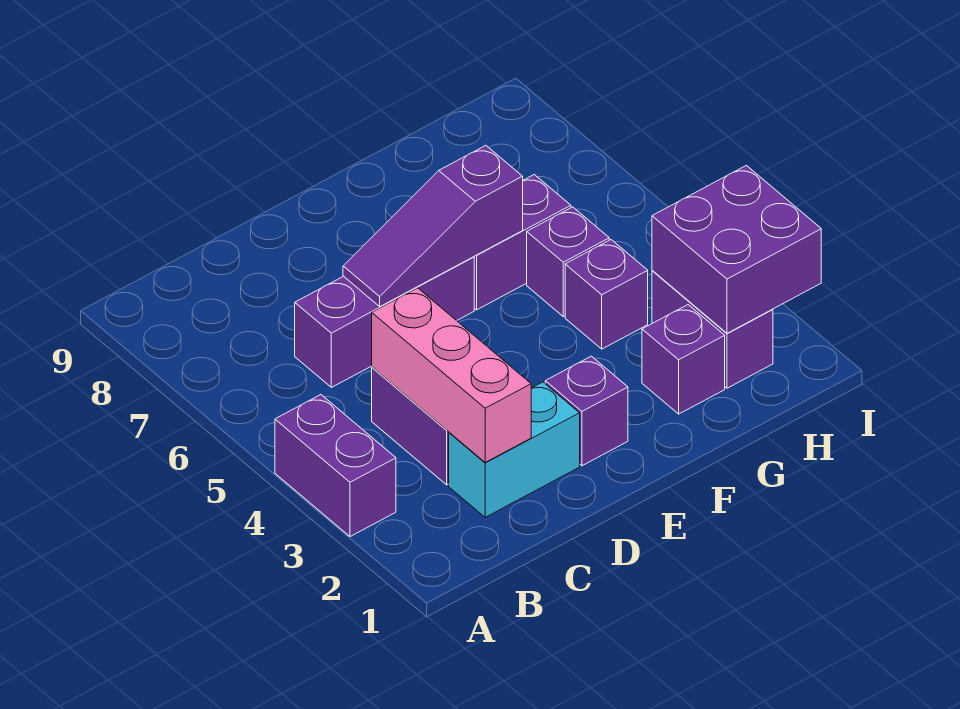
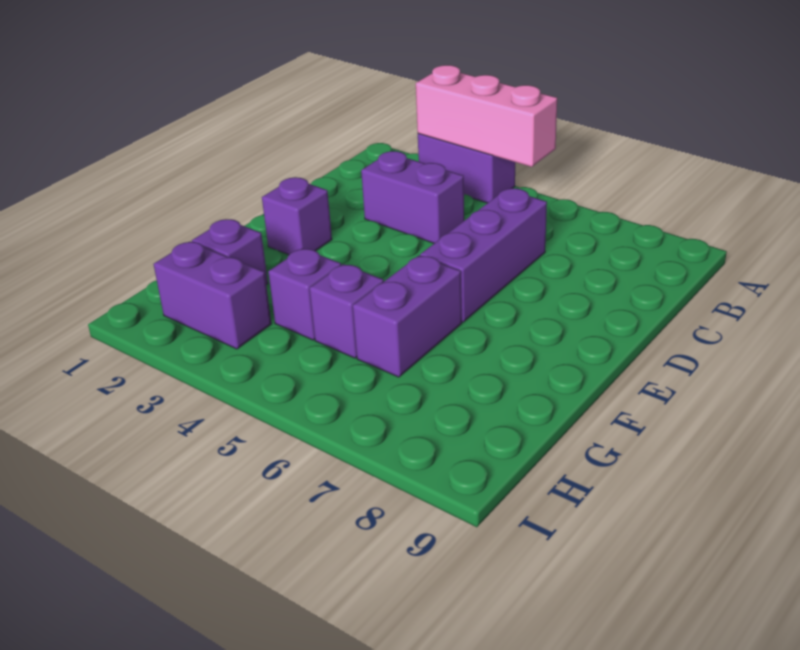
cyan brick C2:D2 level 1 -> none
pink brick C2:C4 level 2 -> pink brick A3:A5 level 2
purple slope D6:F6 level 2 top F -> none
purple brick H2:I3 level 2 -> none

